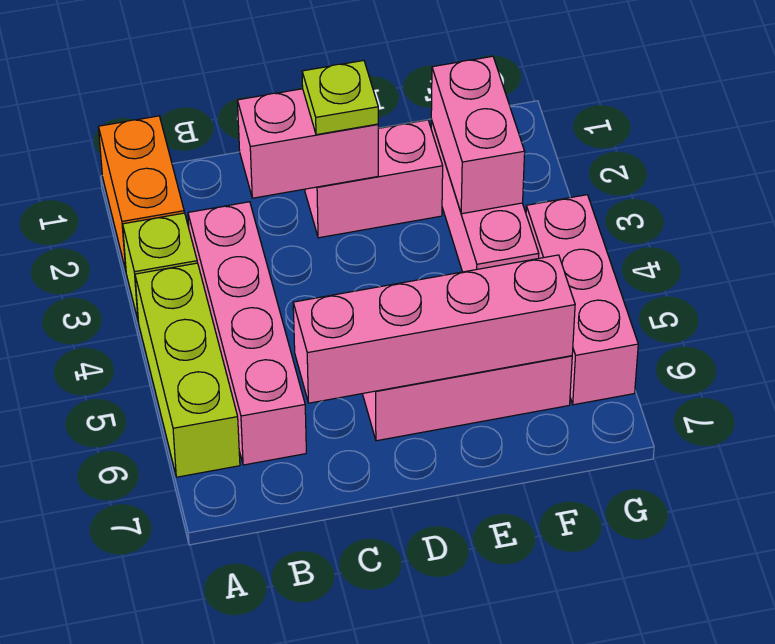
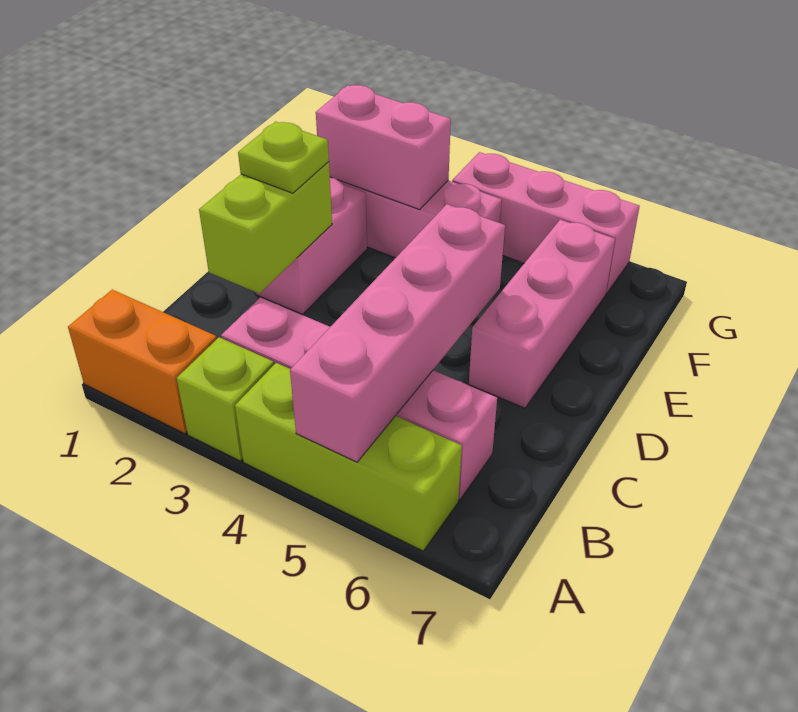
pink brick C2:D2 level 2 -> lime brick C2:D2 level 2
pink brick C6:F6 level 2 -> pink brick A5:D5 level 2

